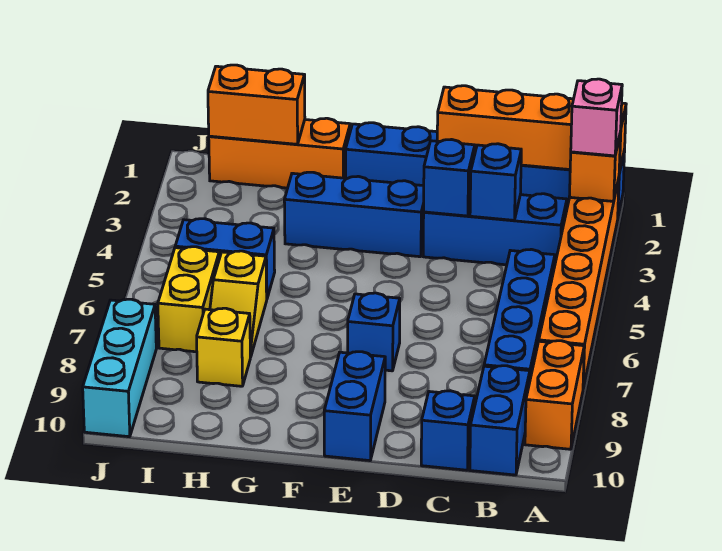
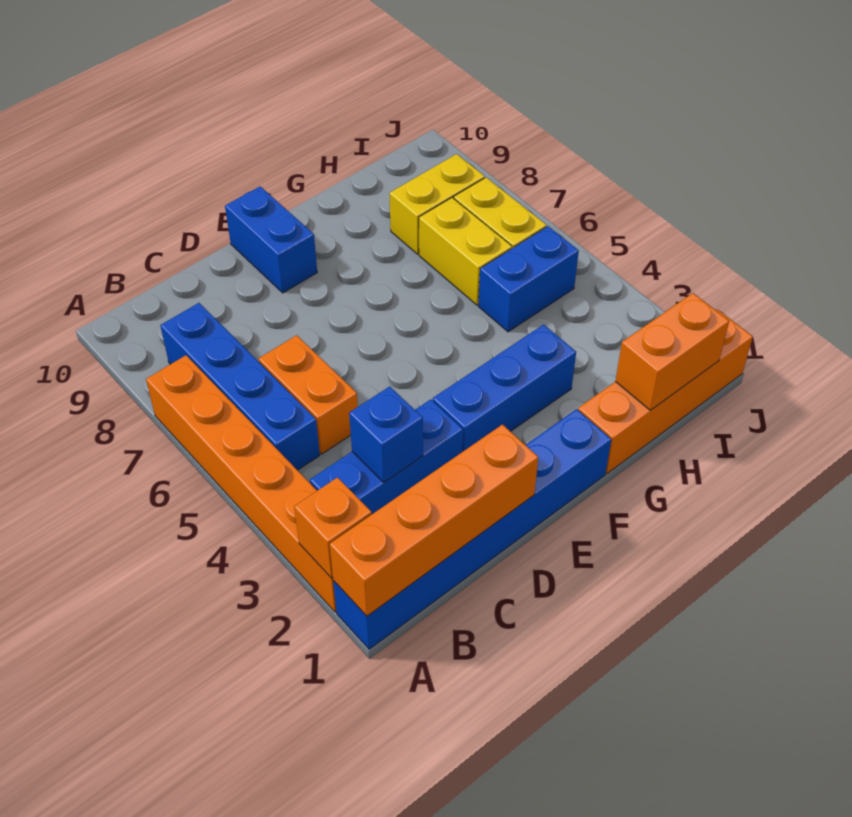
pink brick A2 level 3 -> none
orange brick A8:A9 level 1 -> orange brick C5:C6 level 1
blue brick B9:B10 level 1 -> none
blue brick C10 level 1 -> none
blue brick D3 level 2 -> none
blue brick E7 level 1 -> none
orange brick G1:I1 level 1 -> orange brick G1:J1 level 1
yellow slope H6:H7 level 1 top 6 -> yellow brick H6:H7 level 1
yellow brick H8 level 1 -> yellow brick H8:I8 level 1
cyan brick J8:J10 level 1 -> none

